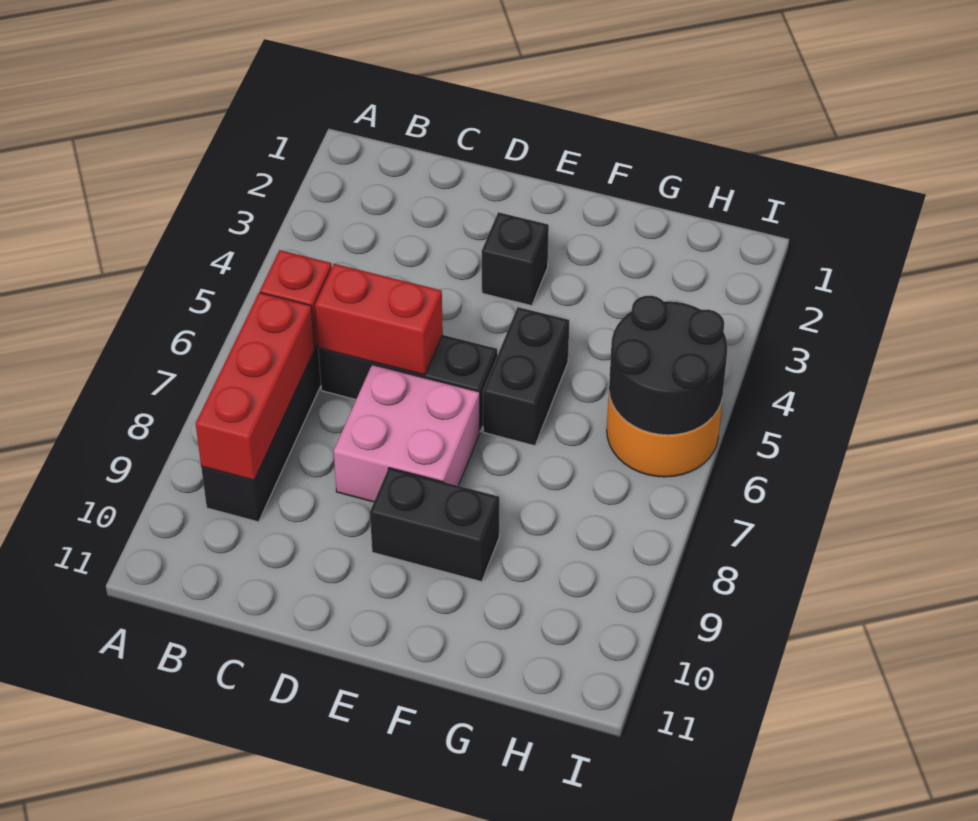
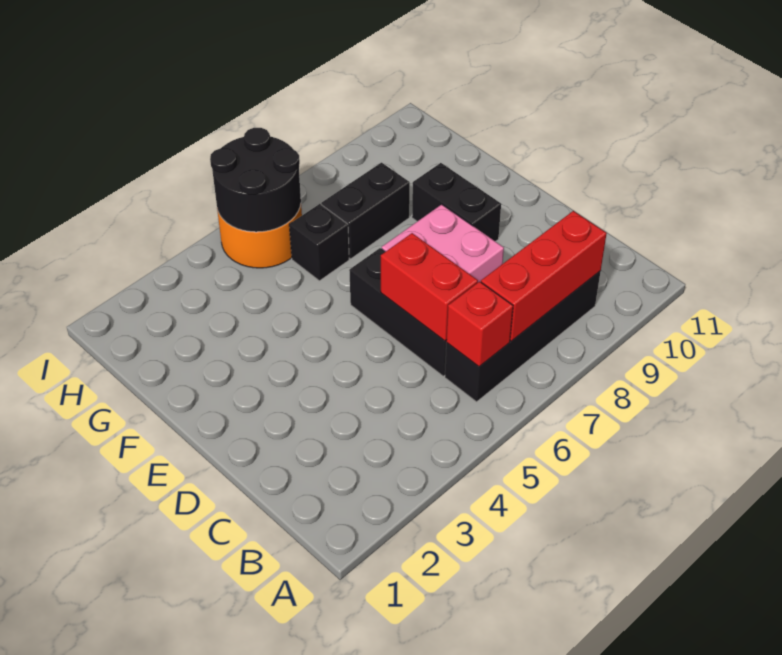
black brick E3 level 1 -> black brick G6 level 1
black brick F5:F6 level 1 -> black brick G7:G8 level 1

